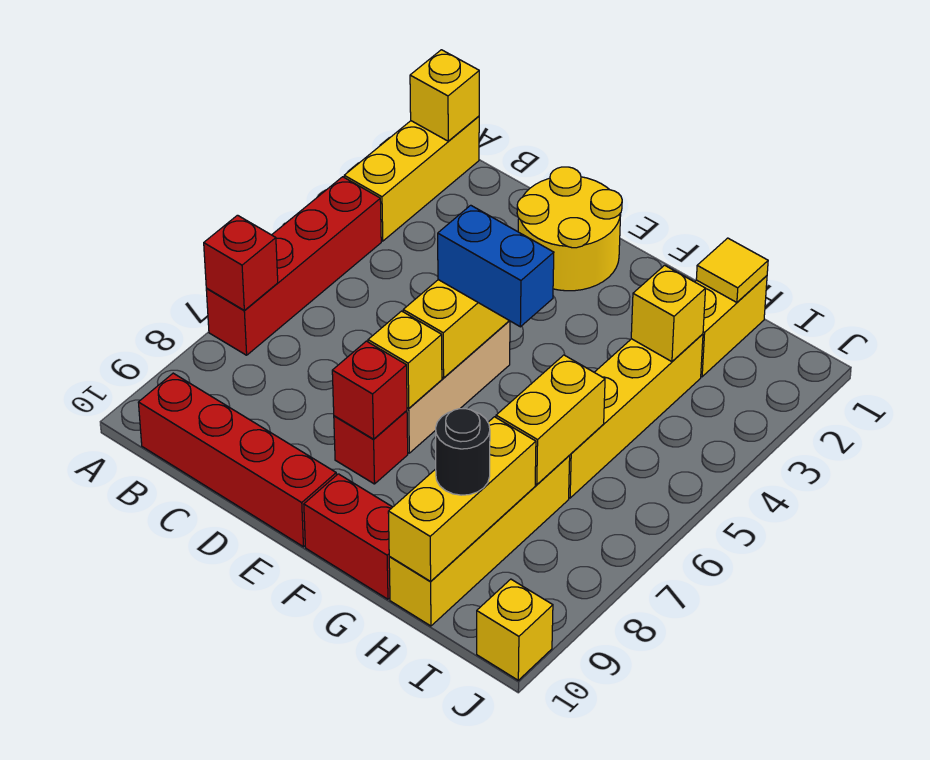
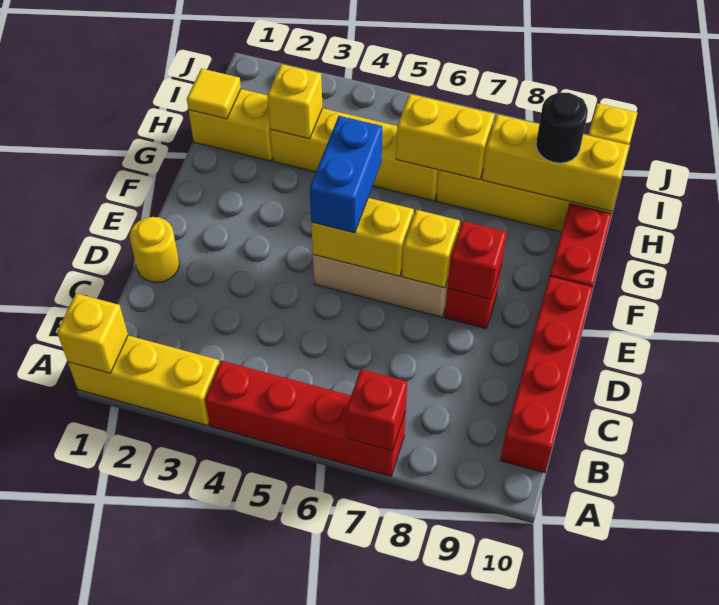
yellow round brick D1:E2 level 1 -> yellow round brick D1 level 1

